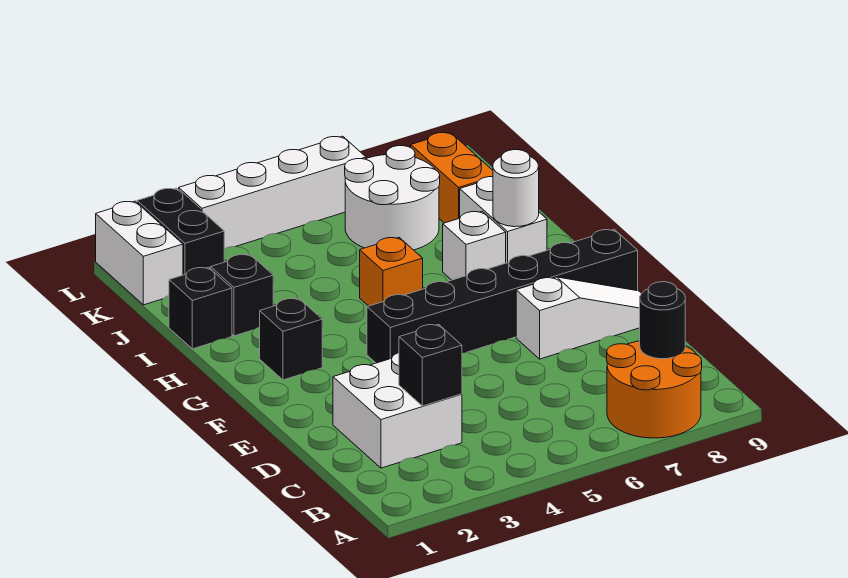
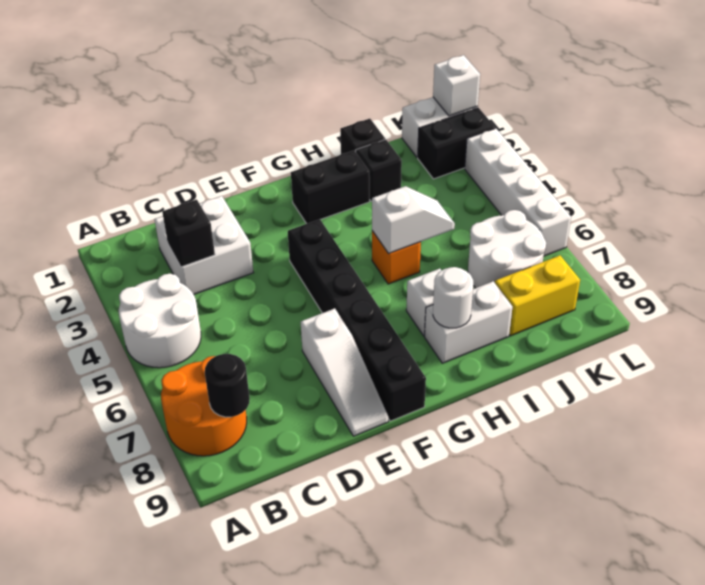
none -> white round brick A4:B5 level 1
black brick G2 level 1 -> black brick G2:H2 level 1
none -> white slope H5:I5 level 2 top H
orange brick J8:K8 level 1 -> yellow brick J8:K8 level 1
none -> white brick L1 level 2

